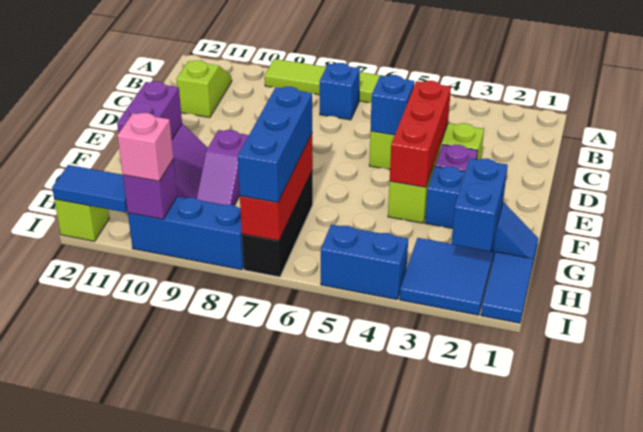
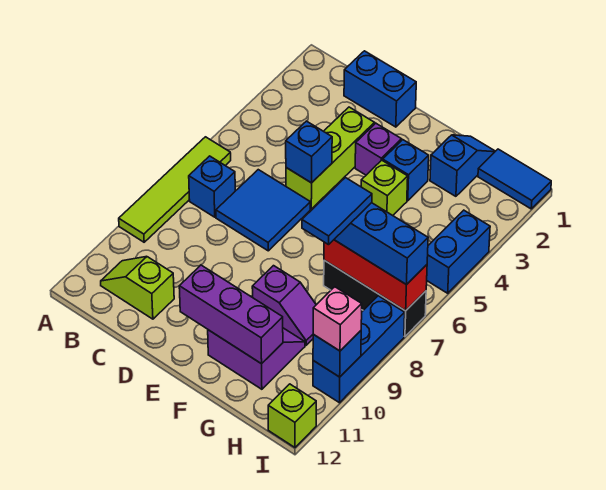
red brick D4:F4 level 2 -> none
purple brick F11:G11 level 2 -> purple brick E11:G11 level 2
blue brick G2:H2 level 2 -> blue brick C1:D1 level 1
blue tile H2:I3 level 1 -> blue tile C6:D7 level 1
purple brick I10 level 2 -> blue brick I10 level 2
blue tile I11:I12 level 2 -> blue tile G7:G8 level 4

